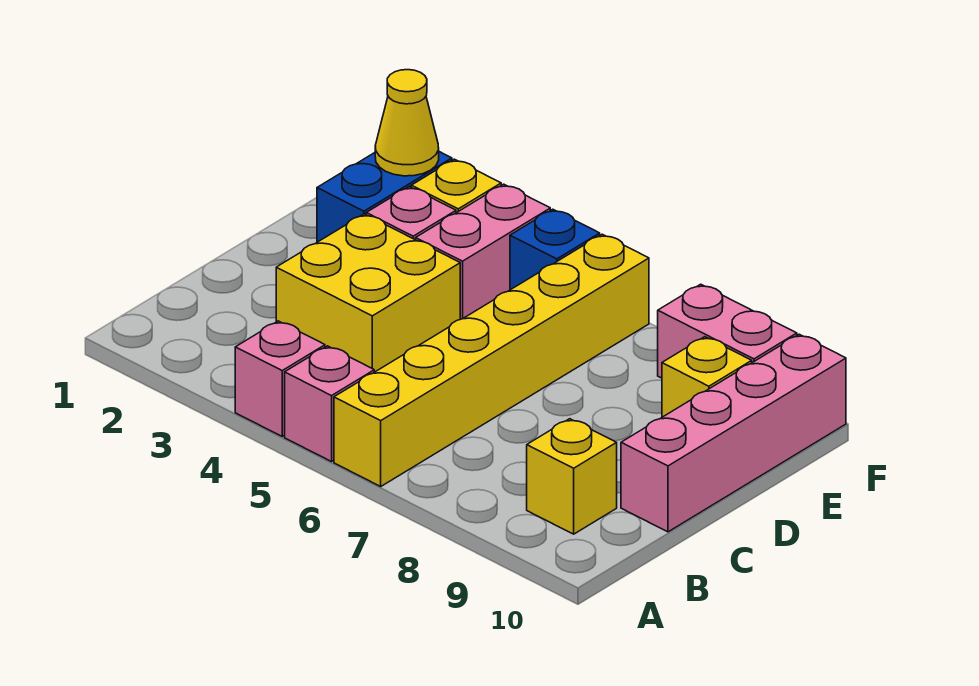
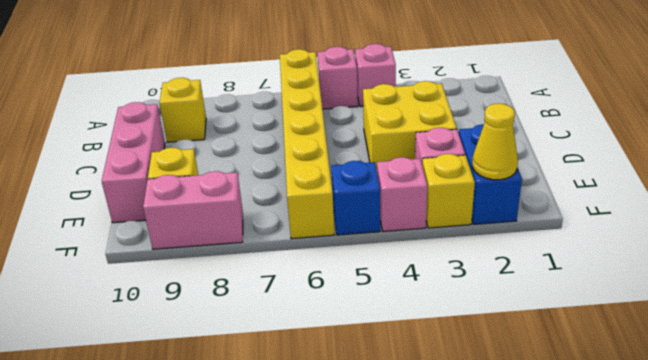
pink brick C10:F10 level 1 -> pink brick C10:E10 level 1
pink brick E4:F4 level 1 -> pink brick F4 level 1

